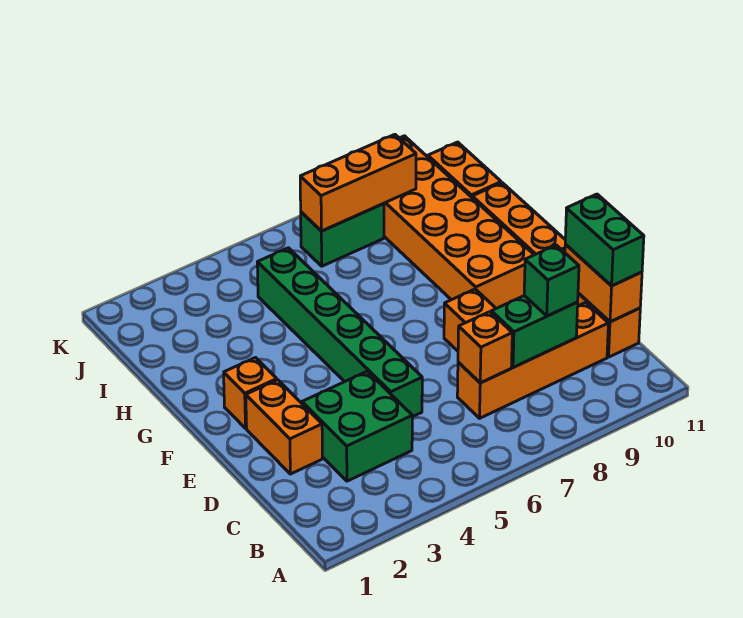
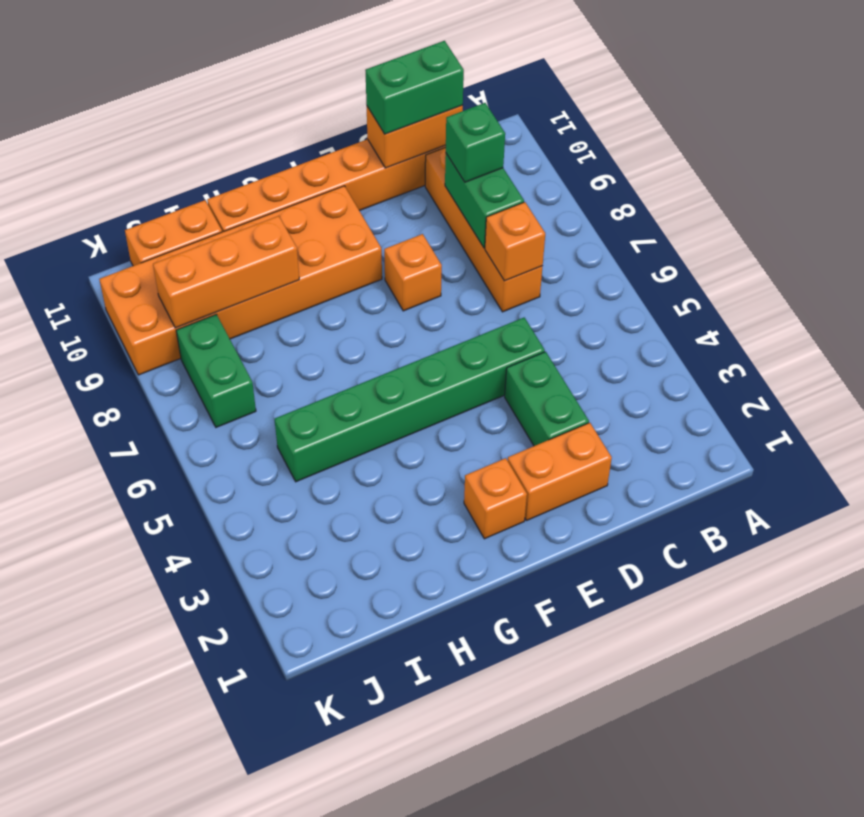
green brick C3:D4 level 1 -> green brick D3:D4 level 1
orange brick J7:J9 level 2 -> orange brick H9:J9 level 2

